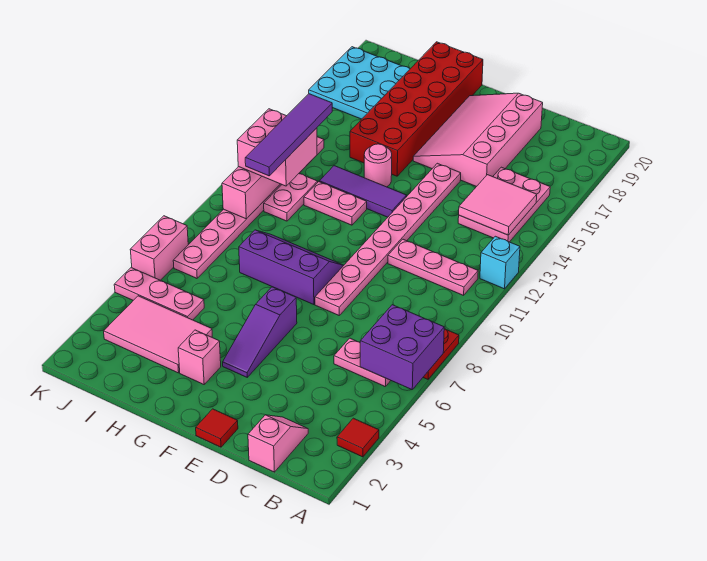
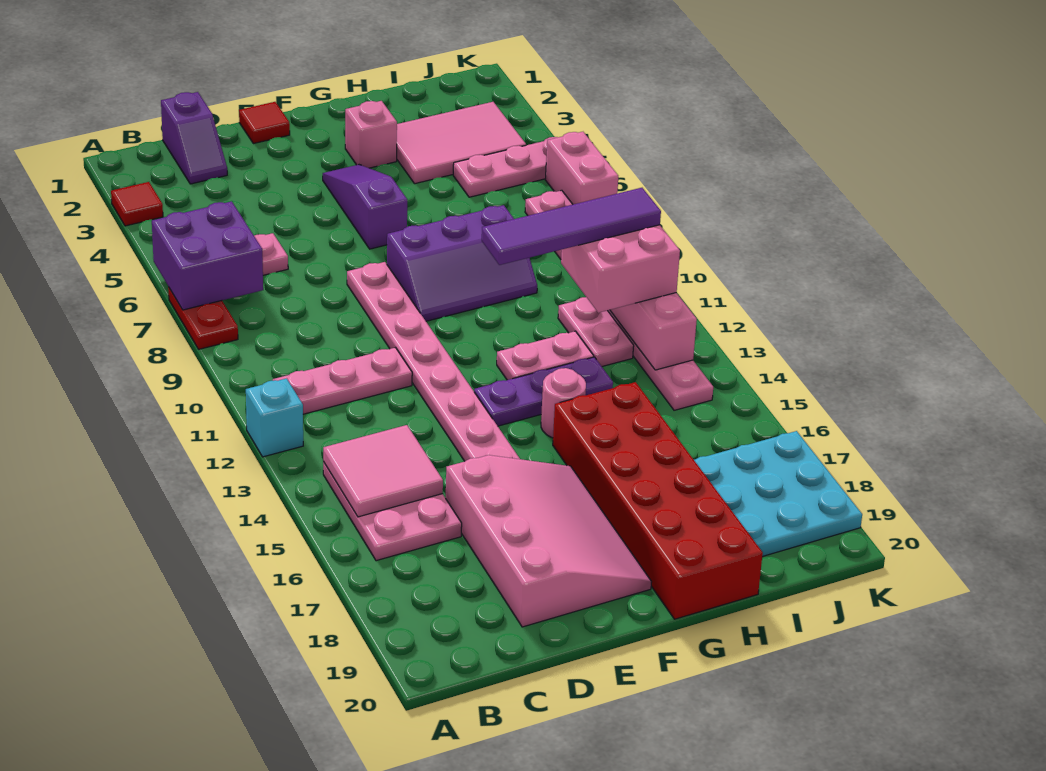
pink slope C1:C2 level 1 top 1 -> purple slope C1:C2 level 1 top 1
purple tile F13:H13 level 1 -> purple plate F13:H13 level 1
purple tile I10:I13 level 4 -> purple tile G11:J11 level 4

